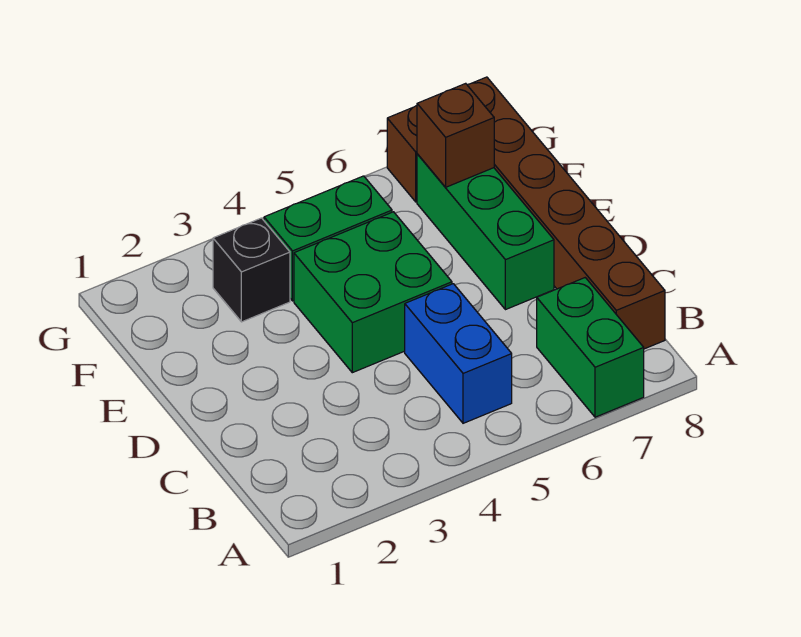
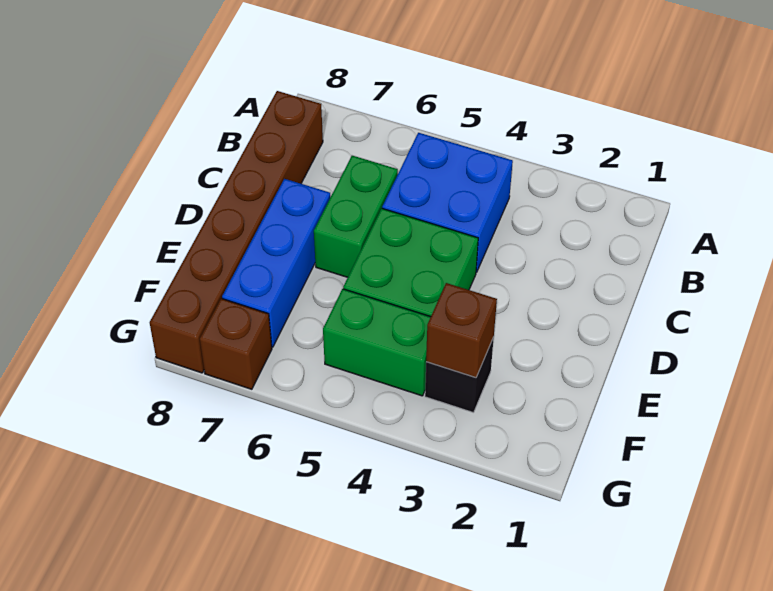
green brick A7:B7 level 1 -> green brick C6:D6 level 1
blue brick B5:C5 level 1 -> blue brick B4:C5 level 1
green brick D7:F7 level 1 -> blue brick D7:F7 level 1
brown brick F7 level 2 -> brown brick F3 level 2

